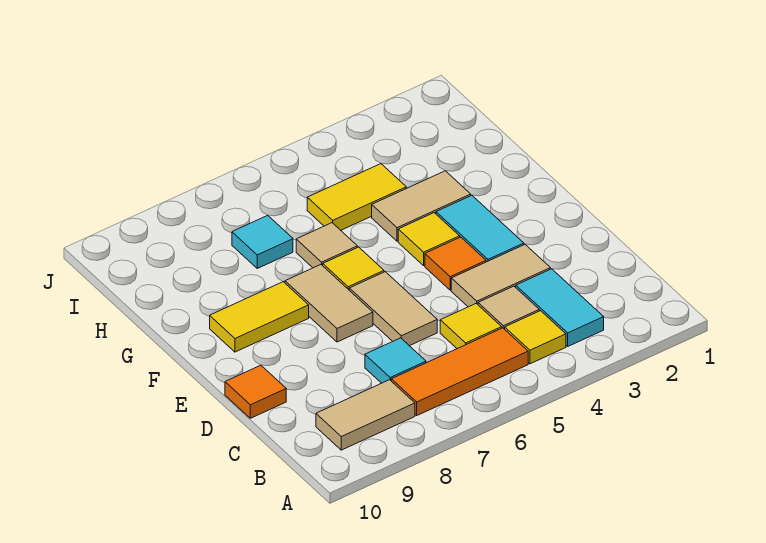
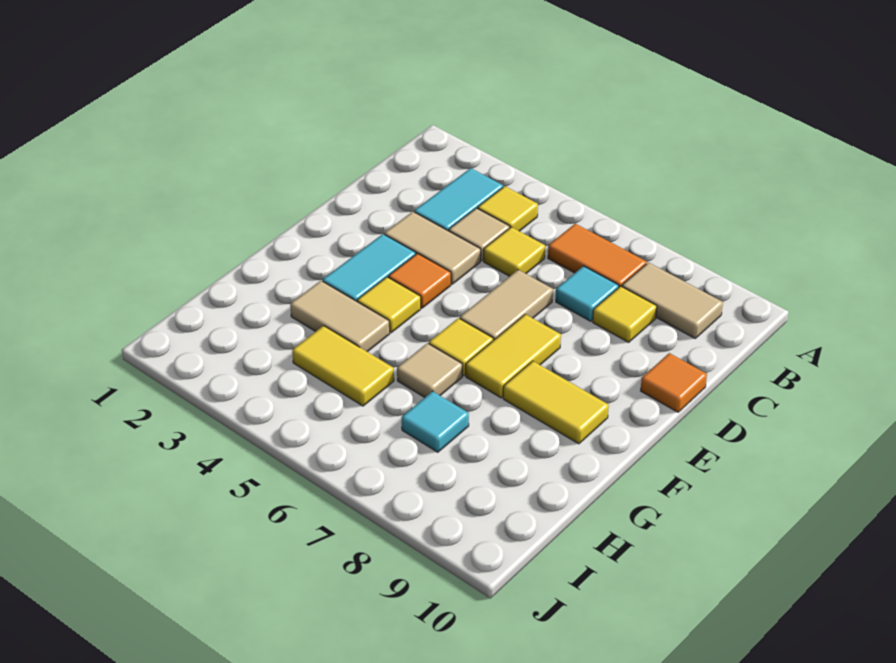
orange tile B5:B7 level 1 -> orange tile B6:B7 level 1
none -> yellow tile C8 level 1
tan tile E7:F7 level 1 -> yellow tile E7:F7 level 1

